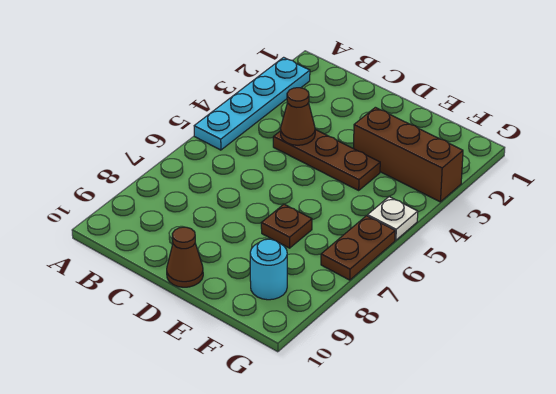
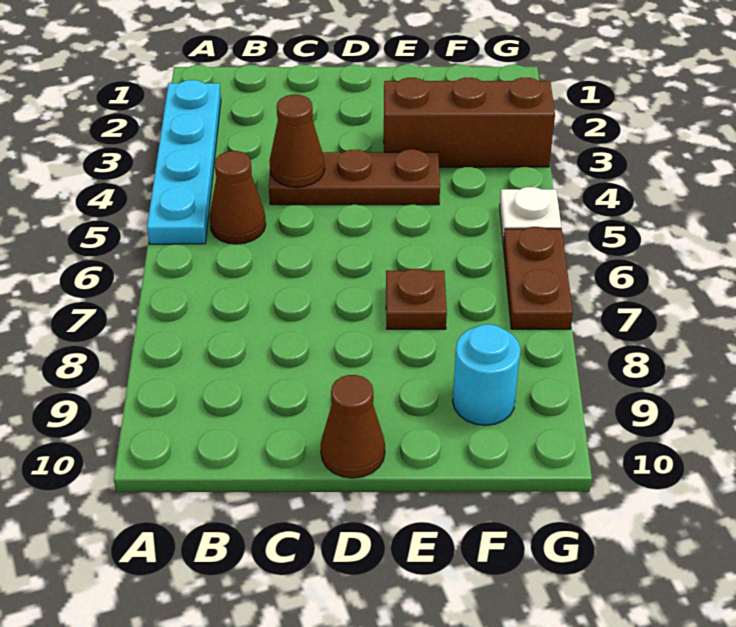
none -> brown cone B5 level 1

